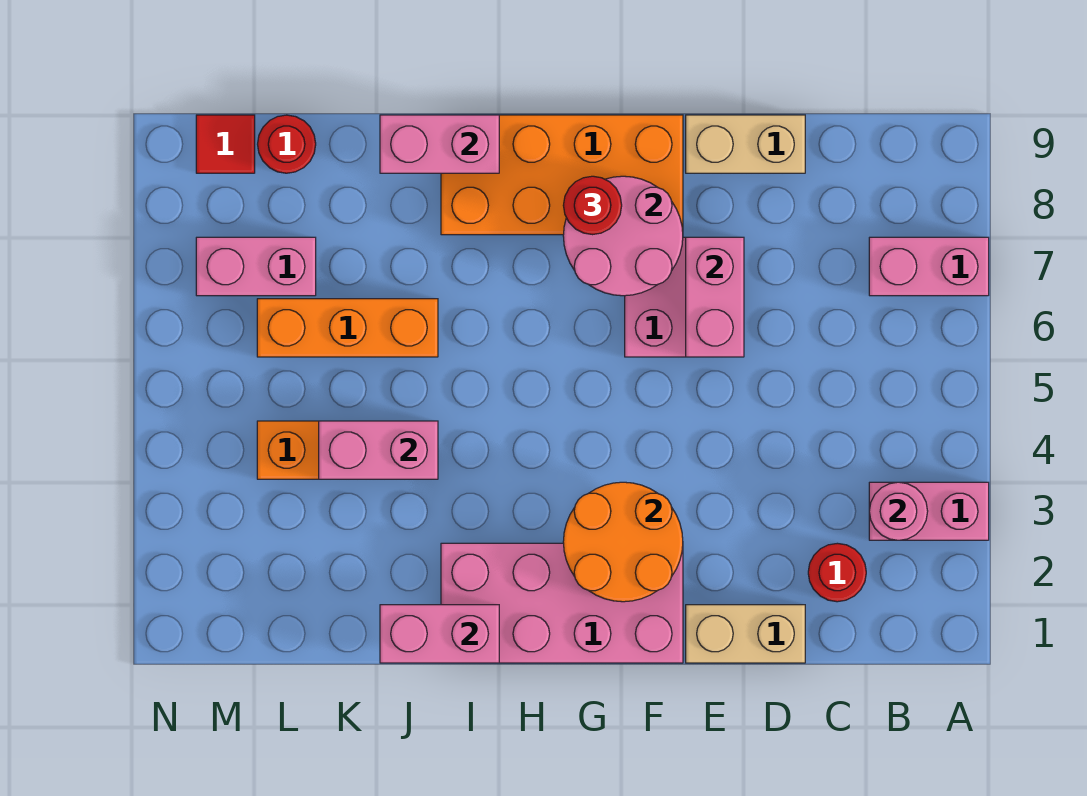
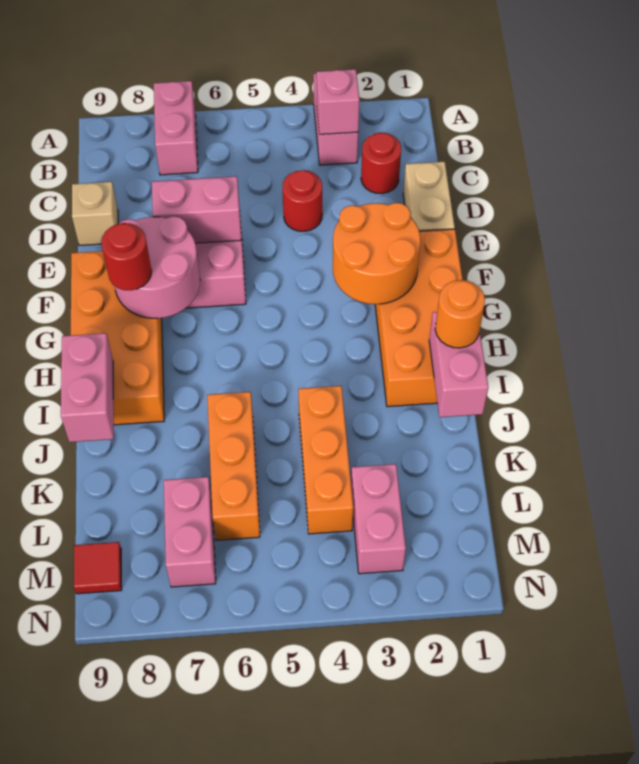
pink round brick B3 level 2 -> pink brick B3 level 2
tan brick D9:E9 level 1 -> tan brick D9 level 1
pink brick F1:I2 level 1 -> orange brick F1:I2 level 1
none -> orange round brick I1 level 3
pink brick J4:K4 level 2 -> pink brick L3:M3 level 1
red round brick L9 level 1 -> red round brick D4 level 1

